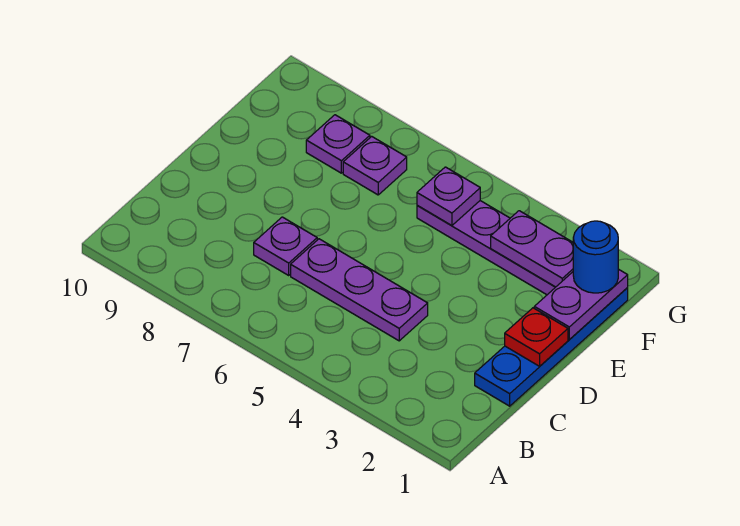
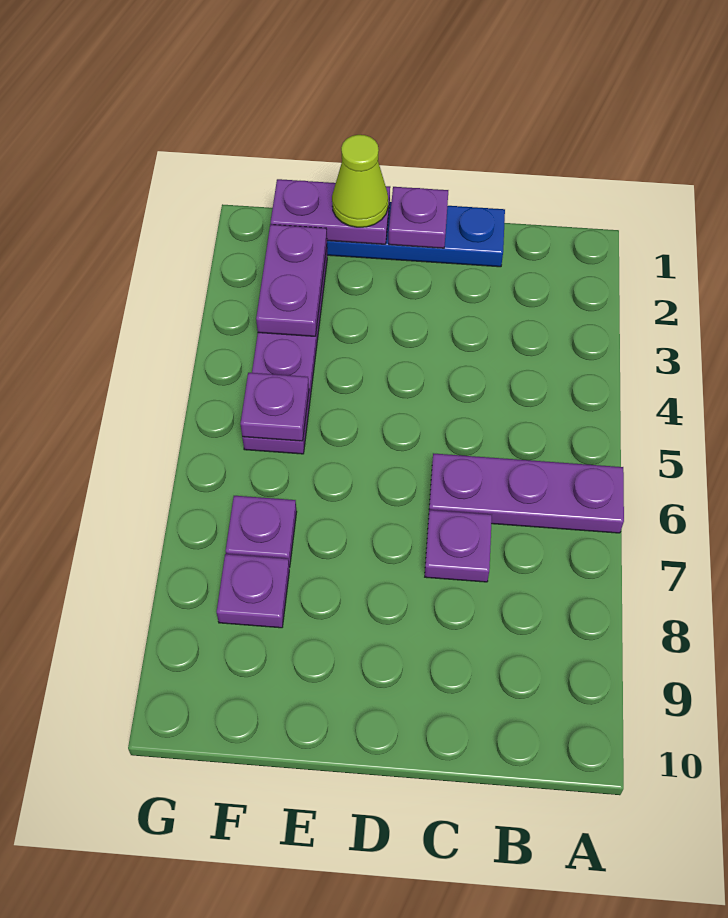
purple plate C4:C6 level 1 -> purple plate A6:C6 level 1
red plate D1 level 2 -> purple plate D1 level 2
none -> lime cone E1 level 3
blue round brick F1 level 3 -> none

